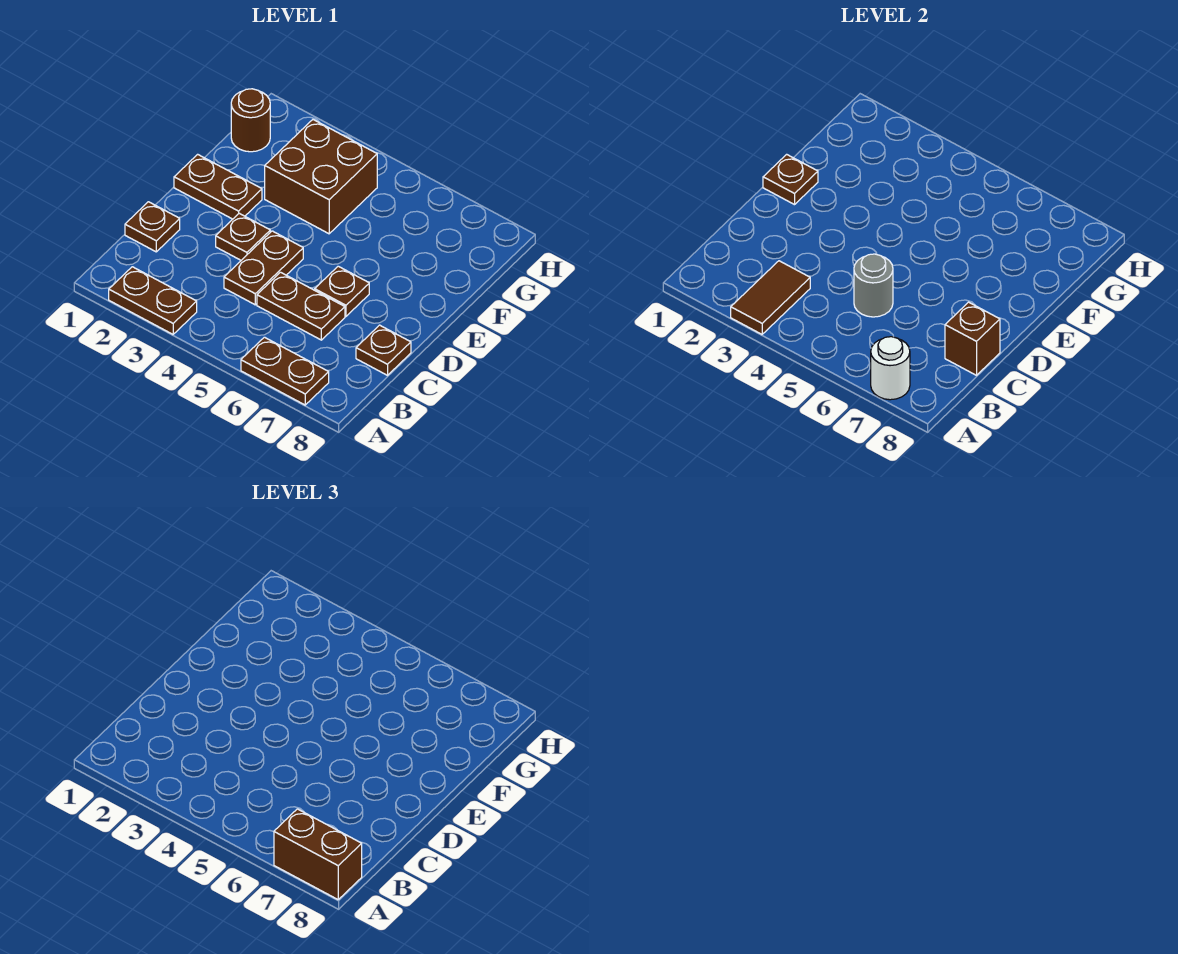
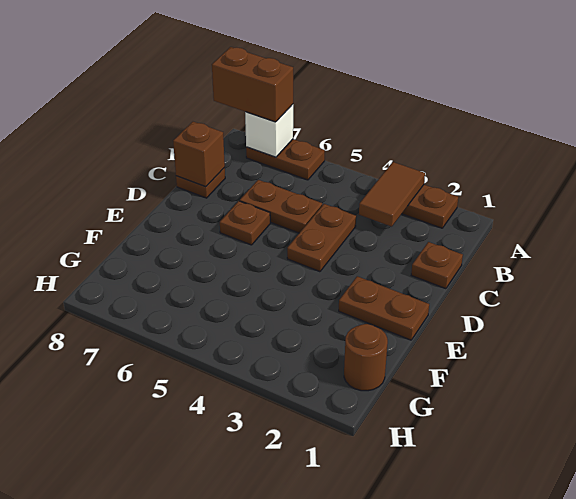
white round brick A7 level 2 -> white brick A7 level 2
grey round brick C5 level 2 -> none
brown plate D3 level 1 -> none
brown plate E1 level 2 -> none
brown brick F3:G4 level 1 -> none

